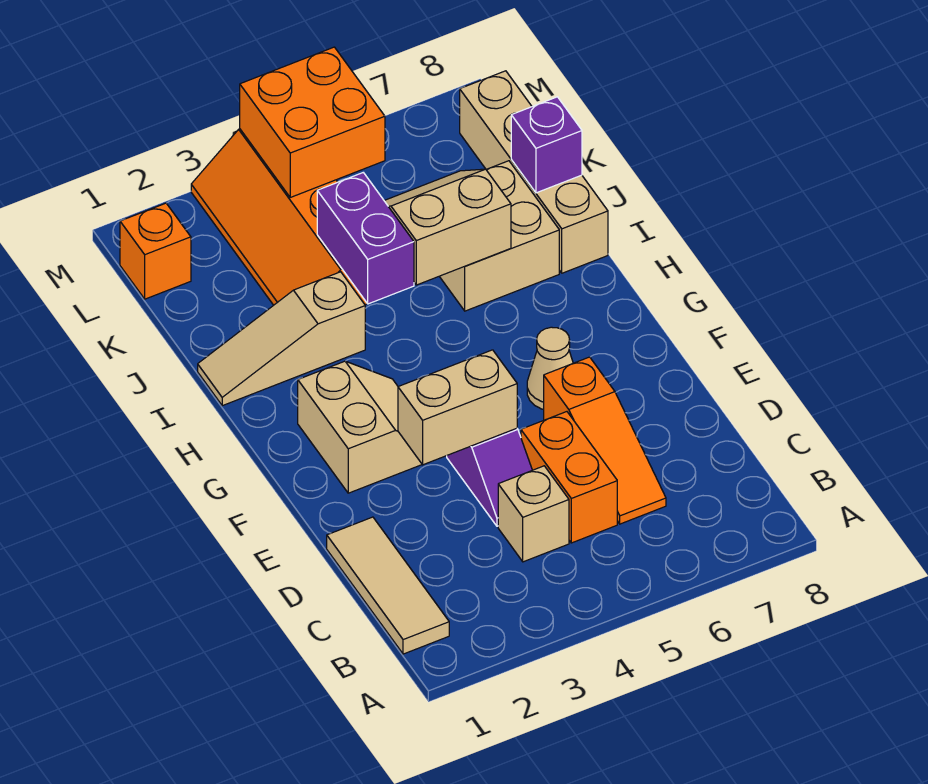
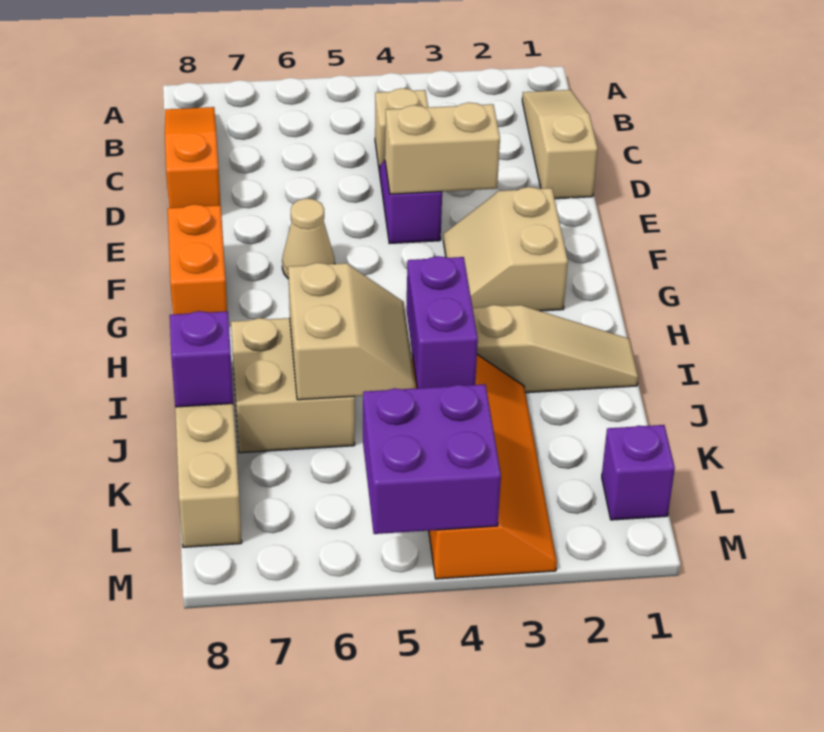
tan tile B1:D1 level 1 -> tan slope B1:D1 level 1 top D
orange brick C5:D5 level 1 -> orange brick F8:G8 level 1
orange slope C6:E6 level 1 top E -> orange slope B8:D8 level 1 top D
tan slope I5:J6 level 2 top I -> tan slope I5:J6 level 2 top 6
orange brick L1 level 1 -> purple brick L1 level 1
orange brick L4:M5 level 2 -> purple brick L4:M5 level 2

